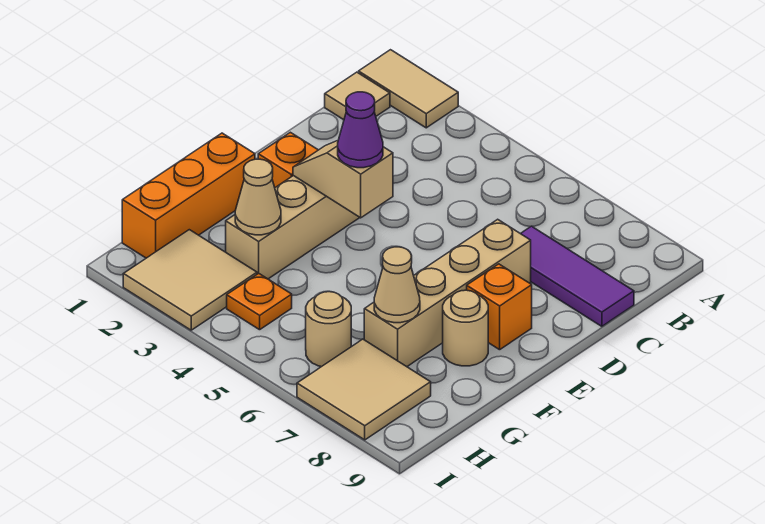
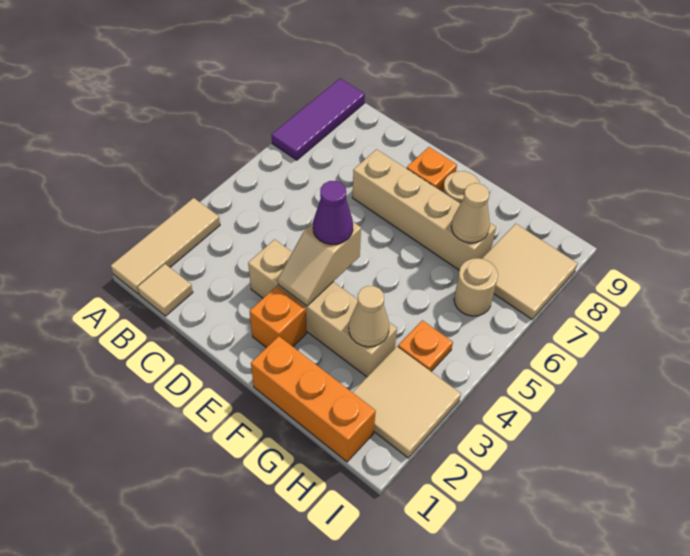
tan tile A1:A2 level 1 -> tan tile A1:A3 level 1
purple tile C7:C9 level 1 -> purple tile A7:A9 level 1

